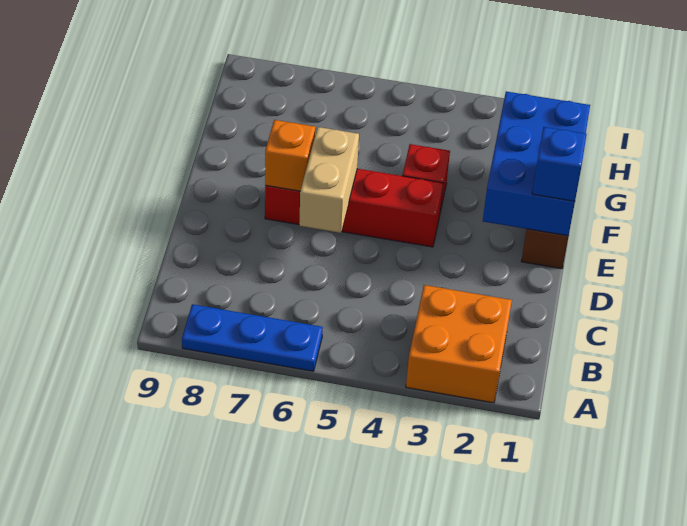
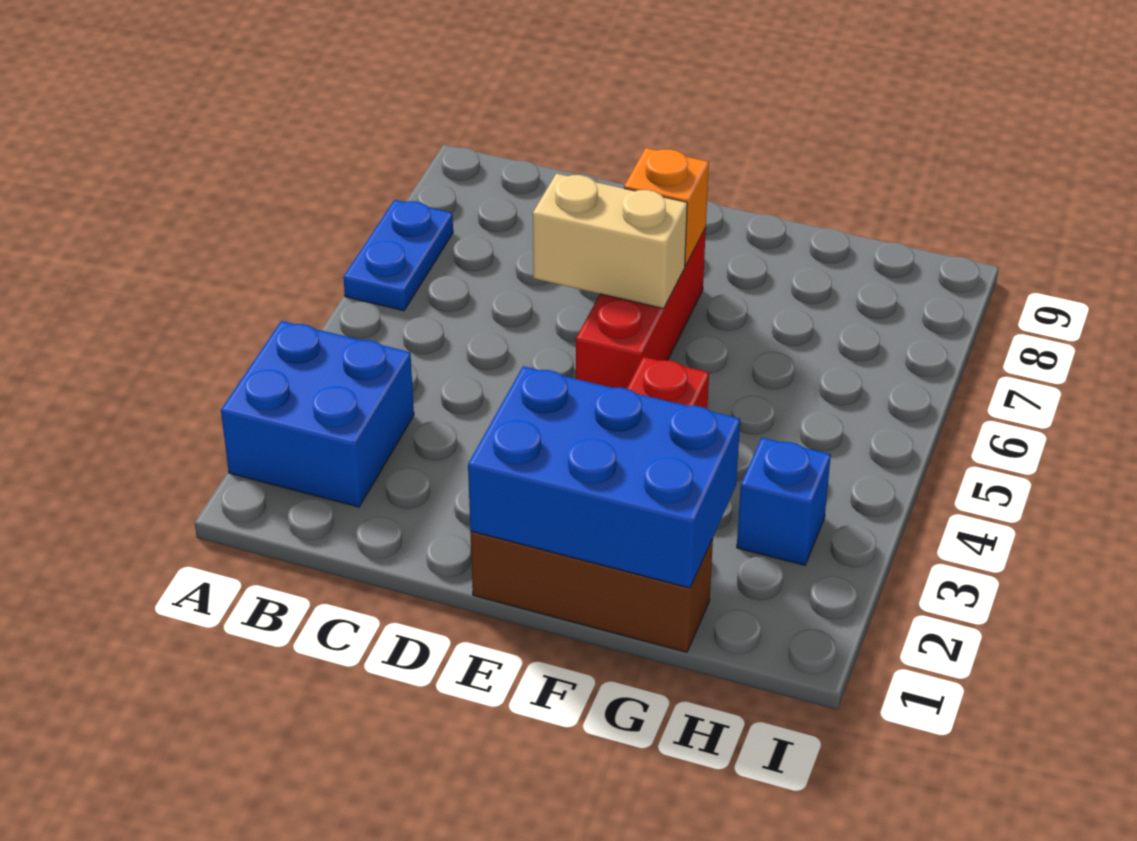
orange brick A2:B3 level 1 -> blue brick A2:B3 level 1
blue plate A6:A8 level 1 -> blue plate A6:A7 level 1
blue brick E1 level 3 -> blue brick H3 level 1
red brick E4:E7 level 1 -> red brick E5:E7 level 1

